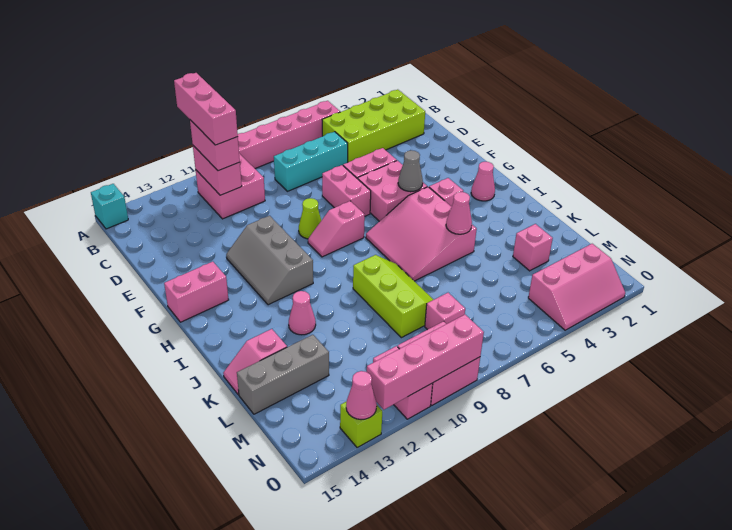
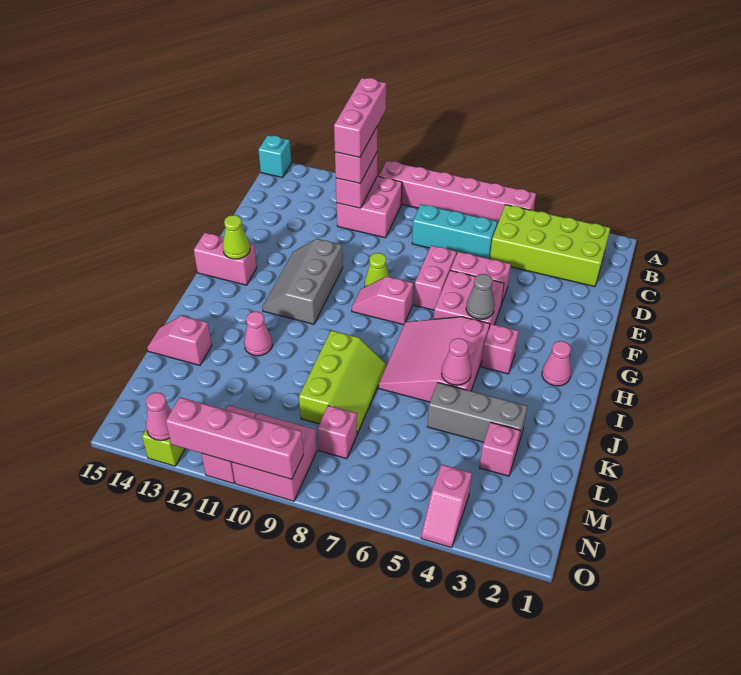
none -> lime cone G14 level 2
grey brick L13:L15 level 1 -> grey brick K3:K5 level 1
pink slope N2:O4 level 1 top N -> pink slope N4:O4 level 1 top N

